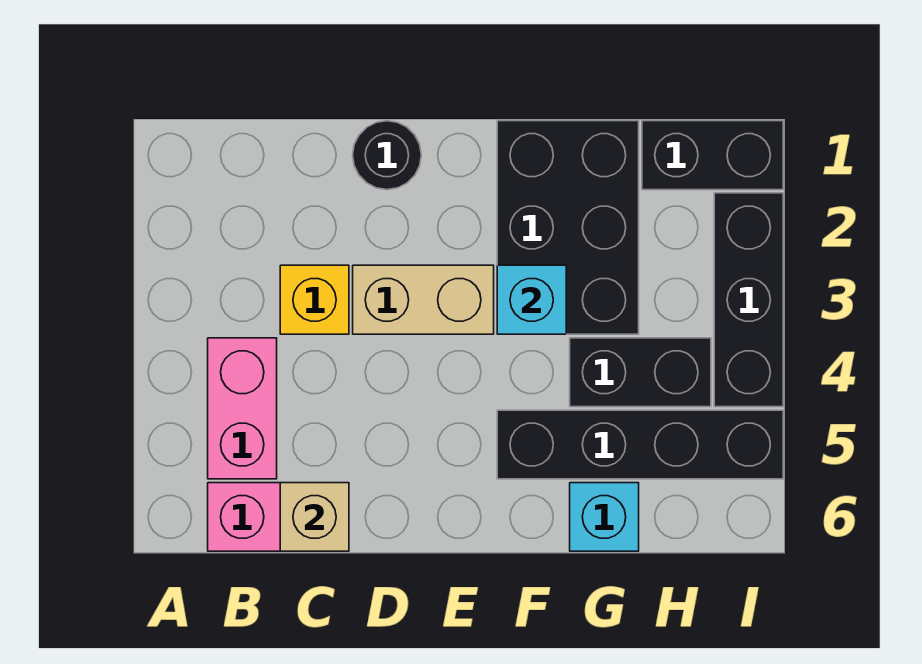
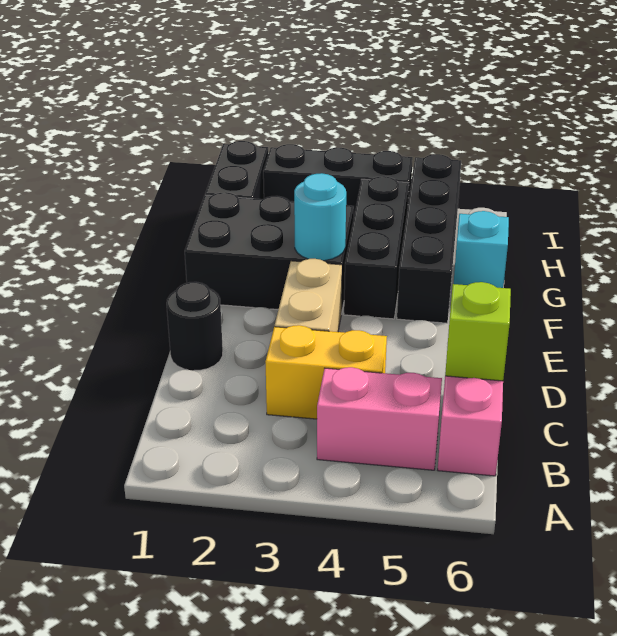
yellow brick C3 level 1 -> yellow brick C3:C4 level 1
tan brick C6 level 2 -> lime brick C6 level 2
cyan brick F3 level 2 -> cyan round brick F3 level 2
black brick G4:H4 level 1 -> black brick F4:H4 level 1

